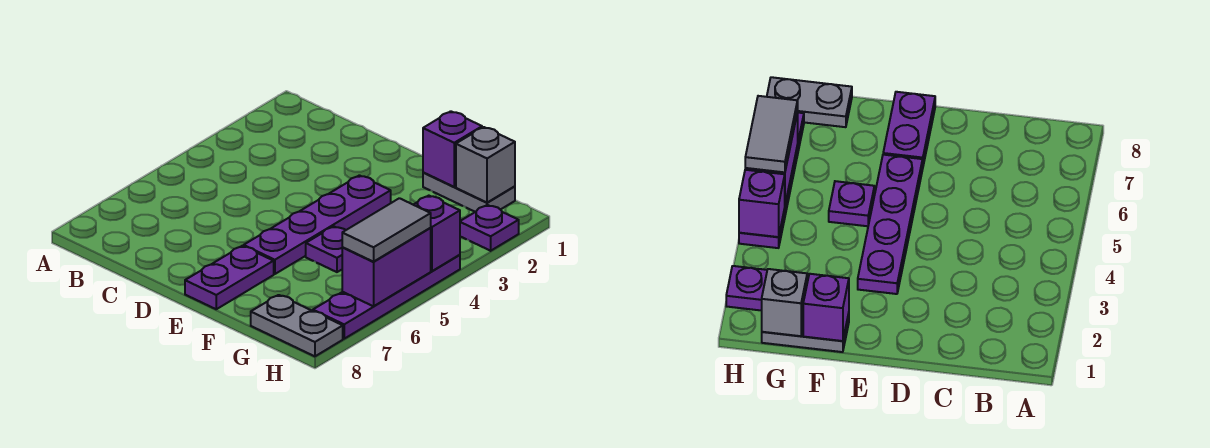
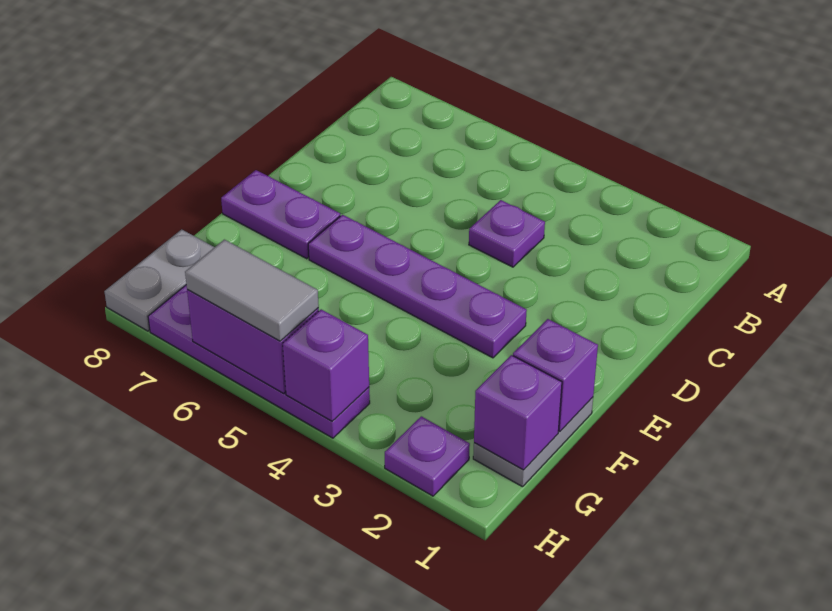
purple plate F5 level 1 -> purple plate C4 level 1
grey brick G1 level 2 -> purple brick G1 level 2

